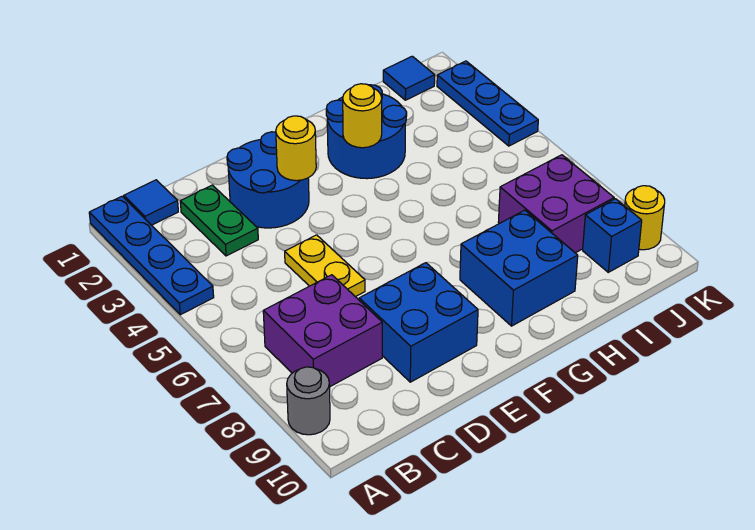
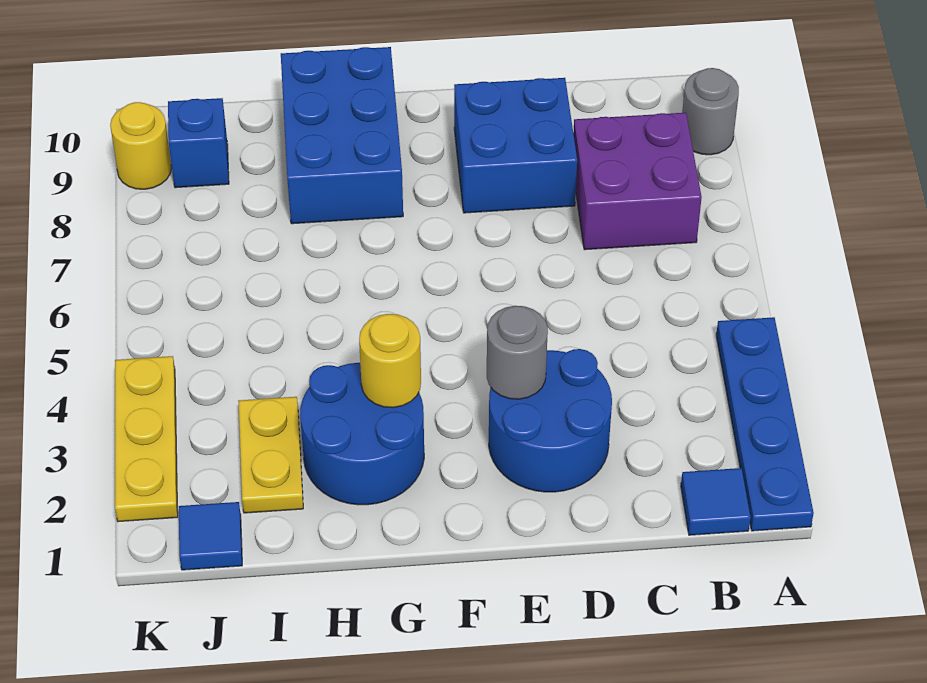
green plate C2:C3 level 1 -> none
yellow plate D5:D6 level 1 -> yellow plate I2:I3 level 1
yellow round brick E3 level 2 -> grey round brick E3 level 2
blue brick G8:H9 level 1 -> blue brick G8:H10 level 1
purple brick I7:J8 level 1 -> none
blue plate K2:K4 level 1 -> yellow plate K2:K4 level 1

